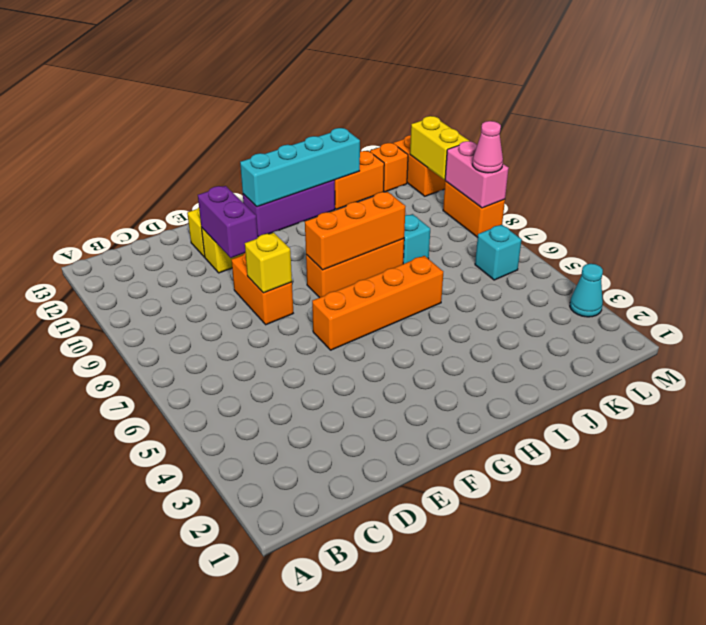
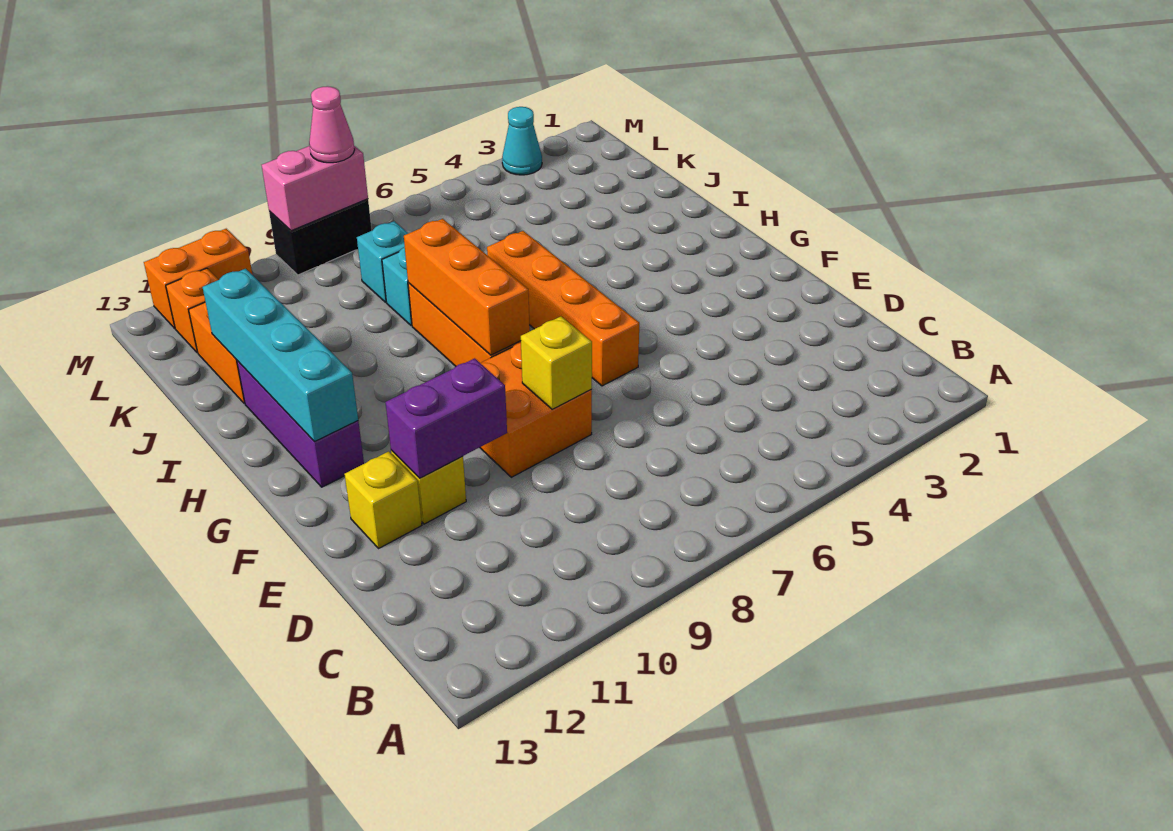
orange brick E8:E9 level 1 -> orange brick E8:F9 level 1
cyan brick L6 level 1 -> cyan brick K8 level 1
orange brick M8:M9 level 1 -> black brick M8:M9 level 1
yellow brick M10:M11 level 2 -> none

